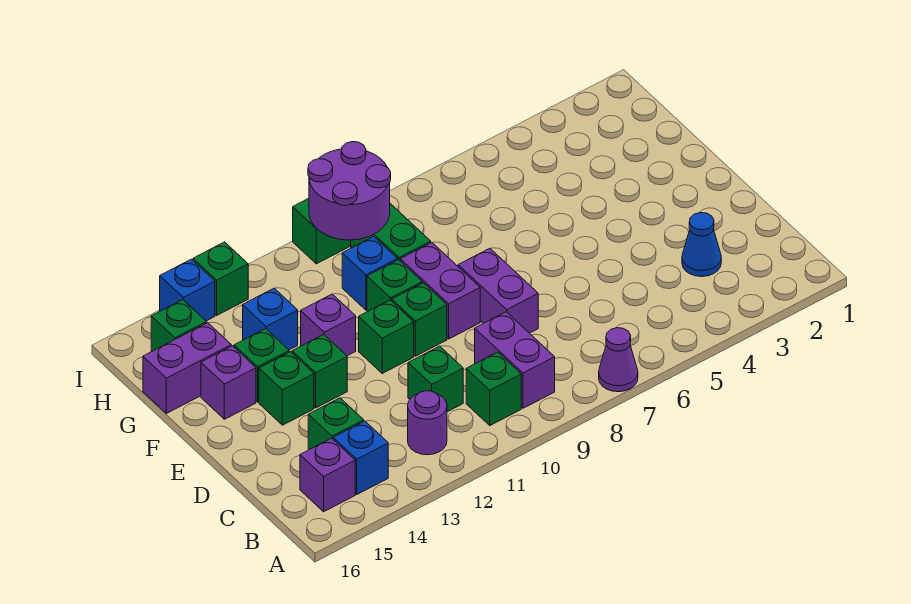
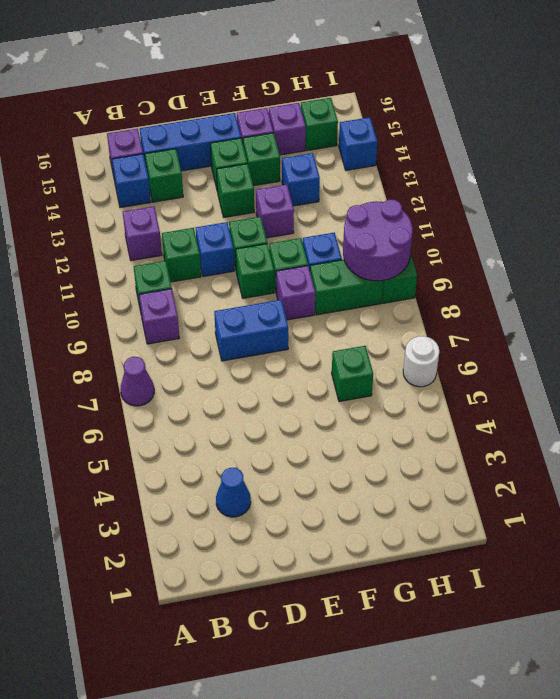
purple brick B9:C9 level 1 -> purple brick B9 level 1
purple round brick B12 level 1 -> purple brick B12 level 1
none -> blue brick C15:E15 level 1
purple brick D8:E8 level 1 -> blue brick D8:E8 level 1
none -> blue brick D11 level 1
purple brick E9:F9 level 1 -> purple brick F9 level 1
purple brick G15:G16 level 1 -> purple brick G15 level 1
none -> white round brick I6 level 1
green brick I13 level 1 -> green brick G6 level 1

